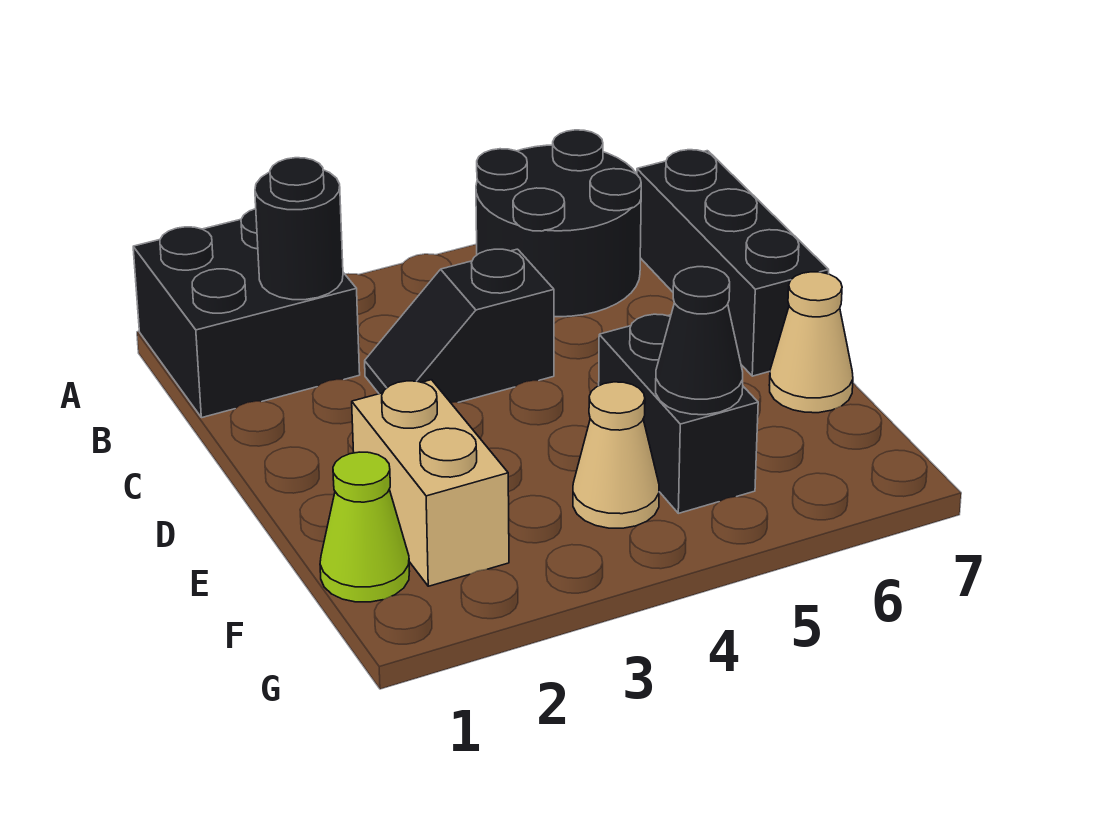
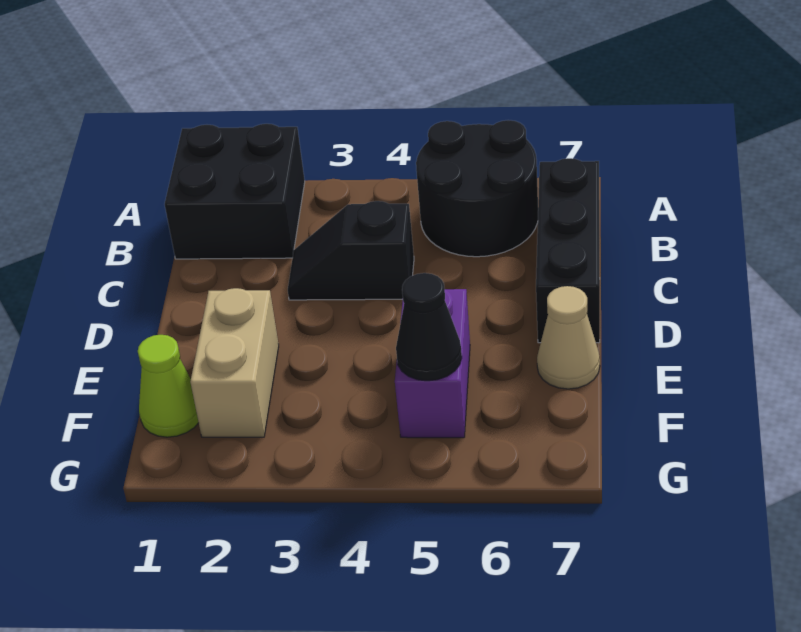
black round brick B2 level 2 -> none
black brick E5:F5 level 1 -> purple brick E5:F5 level 1
tan cone F4 level 1 -> none

